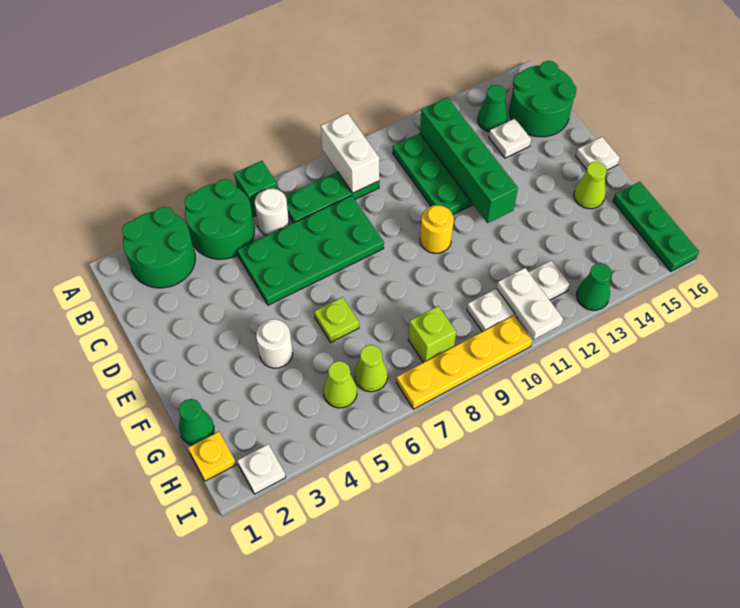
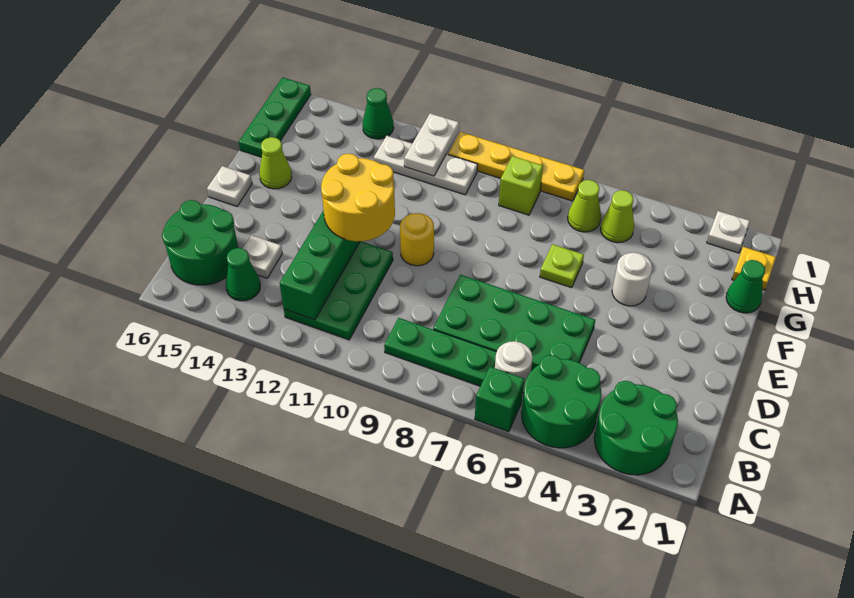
white brick A9:B9 level 2 -> none
none -> yellow round brick D11:E12 level 3

